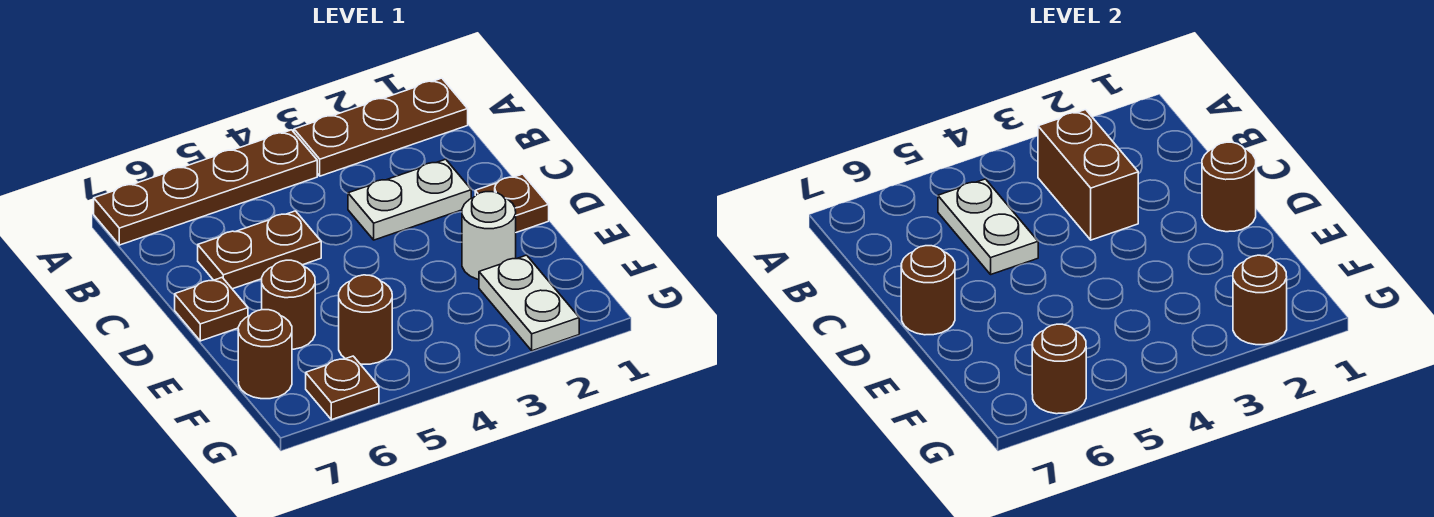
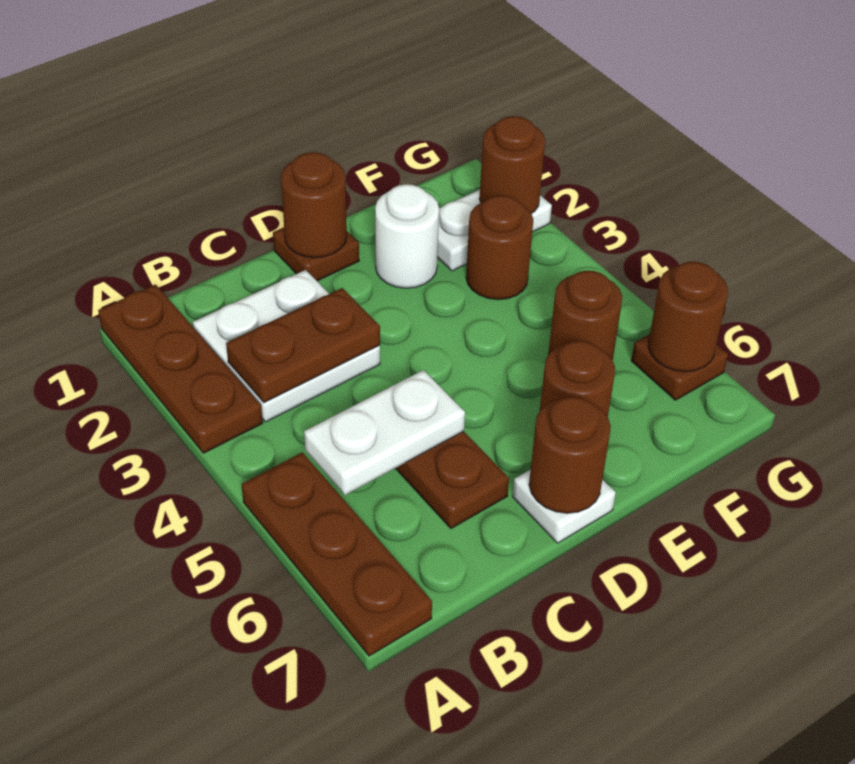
brown plate A4:A7 level 1 -> brown plate A5:A7 level 1
brown brick B3:C3 level 2 -> brown plate B3:C3 level 2
white plate C2:C3 level 1 -> white plate B2:C3 level 1
brown plate D7 level 1 -> white plate D7 level 1
brown round brick F7 level 1 -> brown round brick F3 level 1

